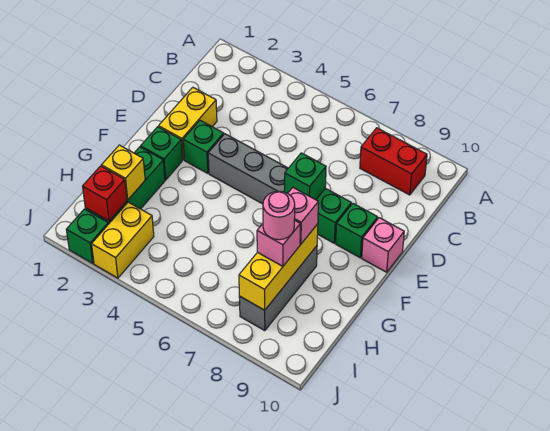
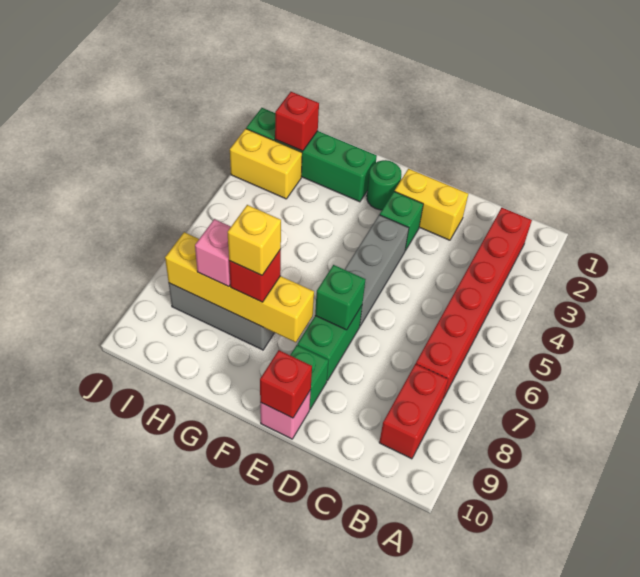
none -> red brick B2:B7 level 1
none -> red brick E10 level 2
green brick F2 level 1 -> green round brick F2 level 1
yellow brick G8:I8 level 2 -> yellow brick F8:I8 level 2
pink brick G8 level 3 -> red brick G8 level 3
yellow brick H2 level 2 -> yellow brick G8 level 4
pink round brick H8 level 4 -> none

